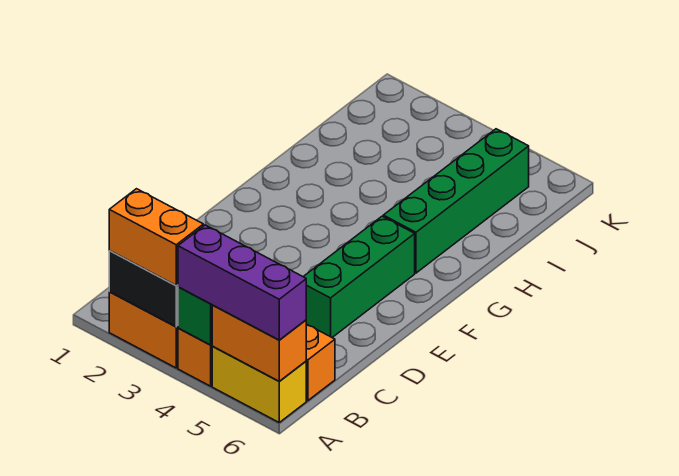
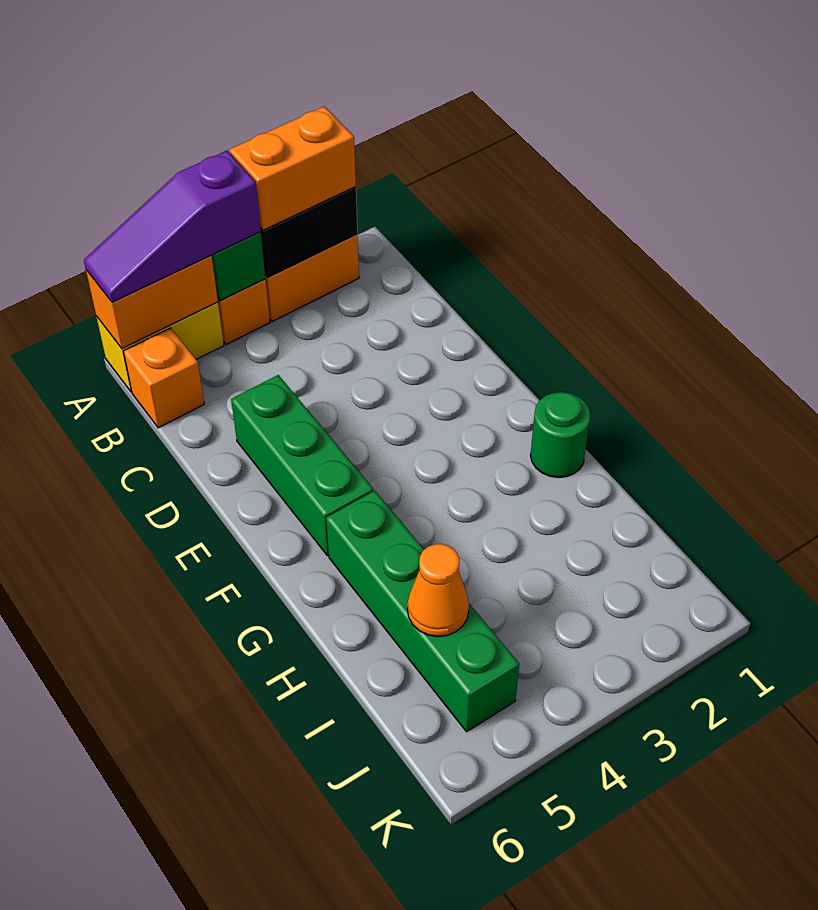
purple brick A4:A6 level 3 -> purple slope A4:A6 level 3 top 4
none -> green round brick G1 level 1
none -> orange cone I5 level 2

